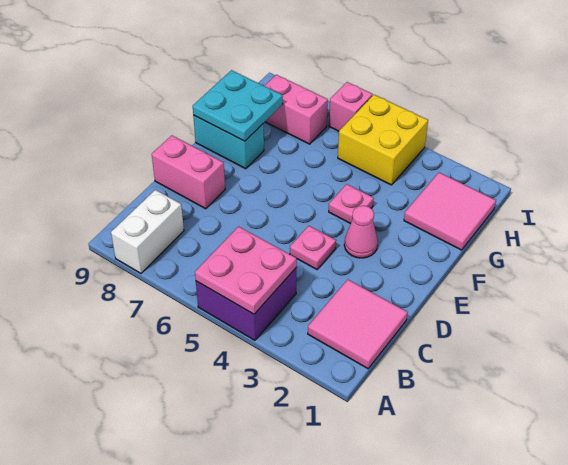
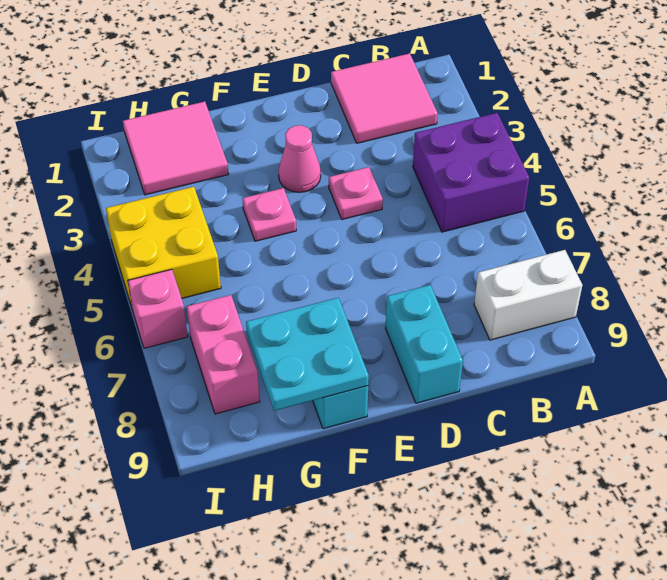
pink plate A4:B5 level 2 -> none
pink brick D8:D9 level 1 -> cyan brick D8:D9 level 1

